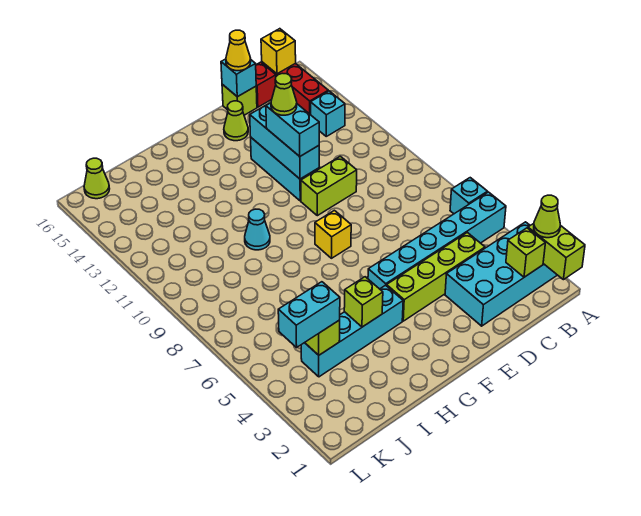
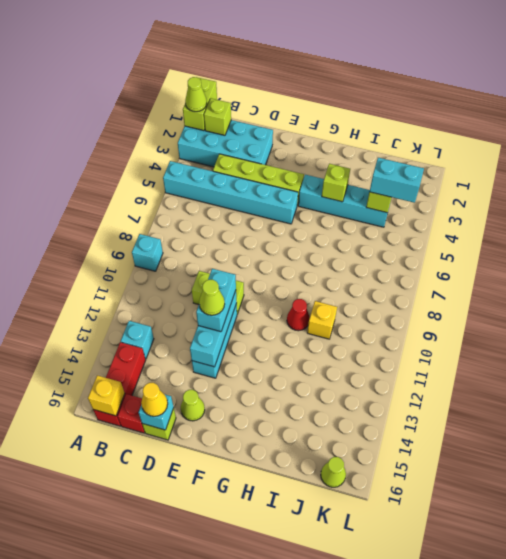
cyan brick A6 level 1 -> cyan brick A9 level 1
yellow brick F8 level 1 -> yellow brick I10 level 1
cyan cone H10 level 1 -> red cone H10 level 1

